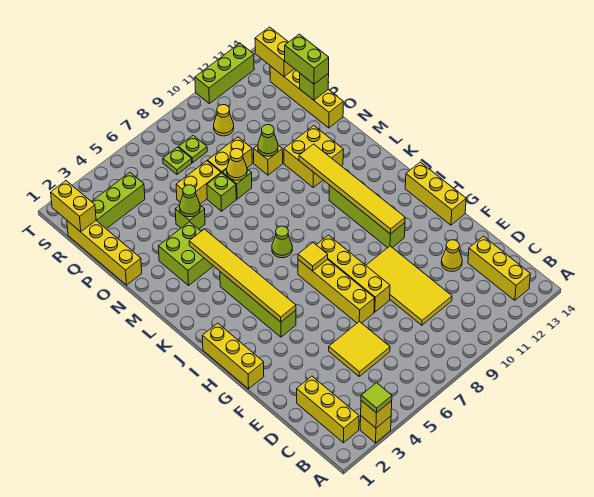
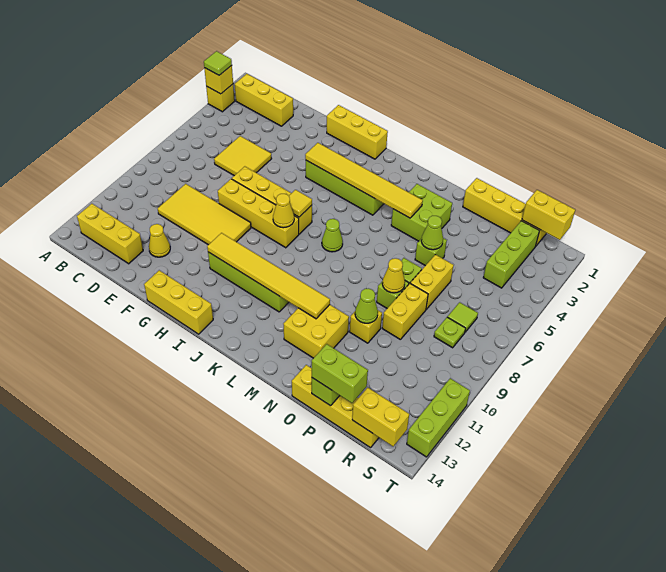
lime plate R7 level 1 -> lime tile R7 level 1
yellow cone R10 level 1 -> yellow cone I8 level 2

